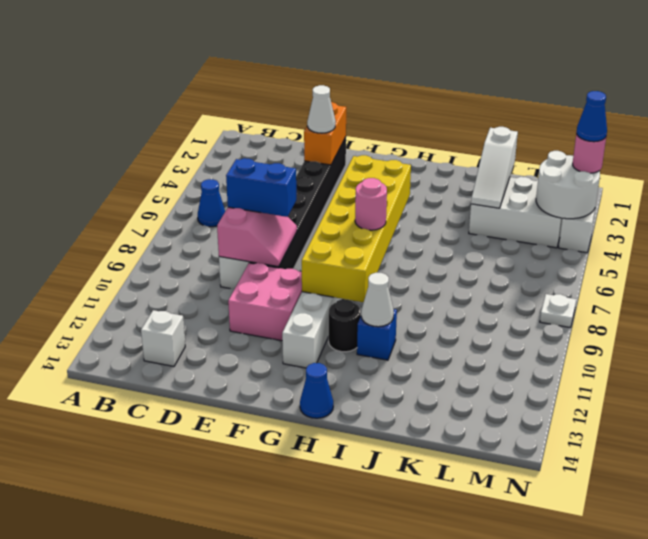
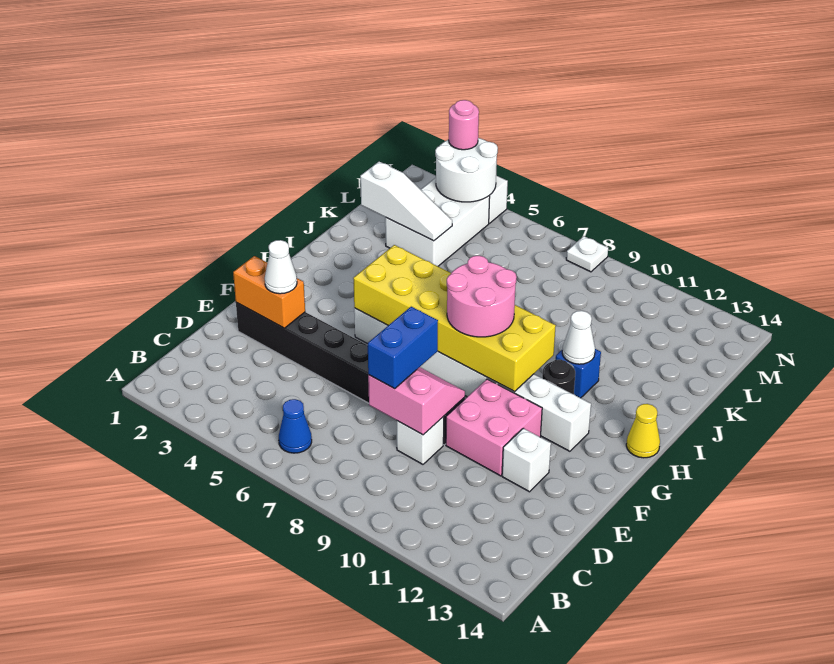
white brick C13 level 1 -> white brick E12 level 1
pink round brick H8 level 3 -> pink round brick G8:H9 level 3
blue cone H14 level 1 -> yellow cone H14 level 1
blue cone N3 level 4 -> none

